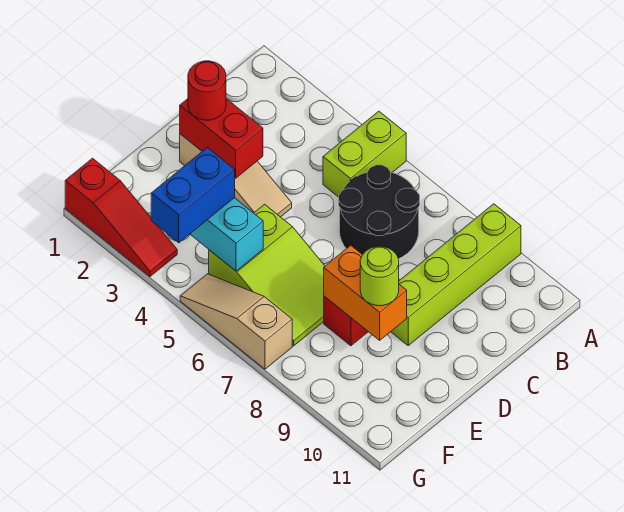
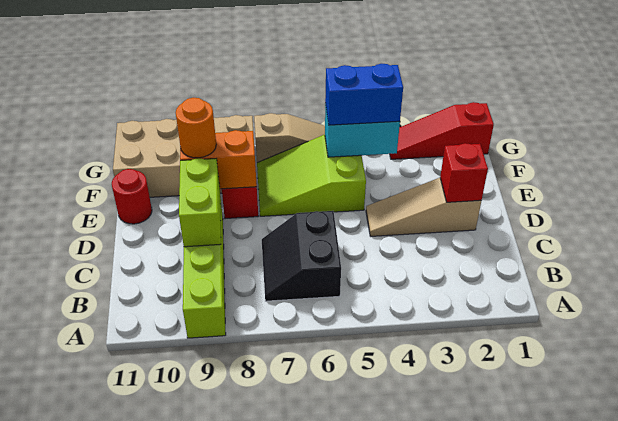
lime brick A5:B5 level 1 -> lime brick C9:D9 level 2
black round brick B6:C7 level 1 -> black slope B6:C7 level 1 top 6
red brick D2:D3 level 2 -> red brick D2 level 2
red round brick D2 level 3 -> red round brick E11 level 1
lime round brick E9 level 3 -> orange round brick E9 level 3
blue brick F4:G4 level 3 -> blue brick F4:F5 level 3
none -> tan brick F8:G11 level 1

